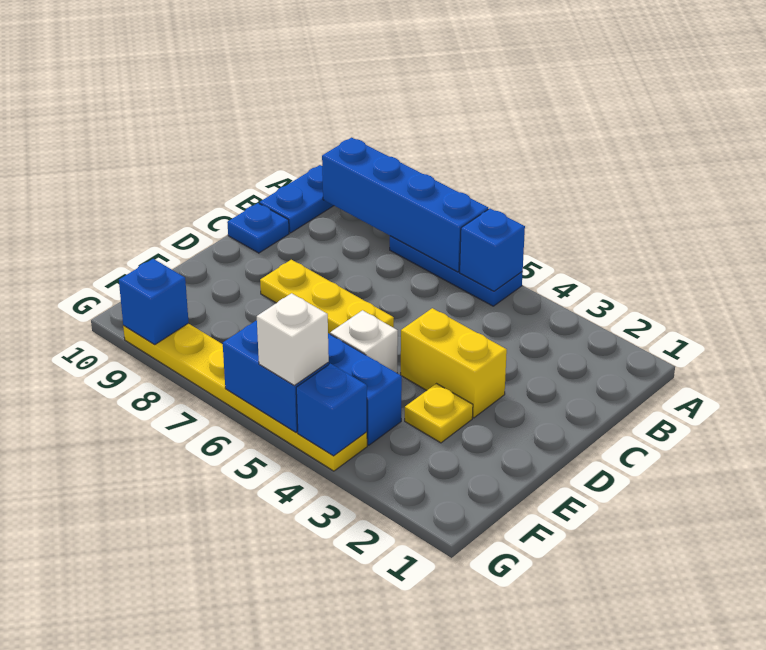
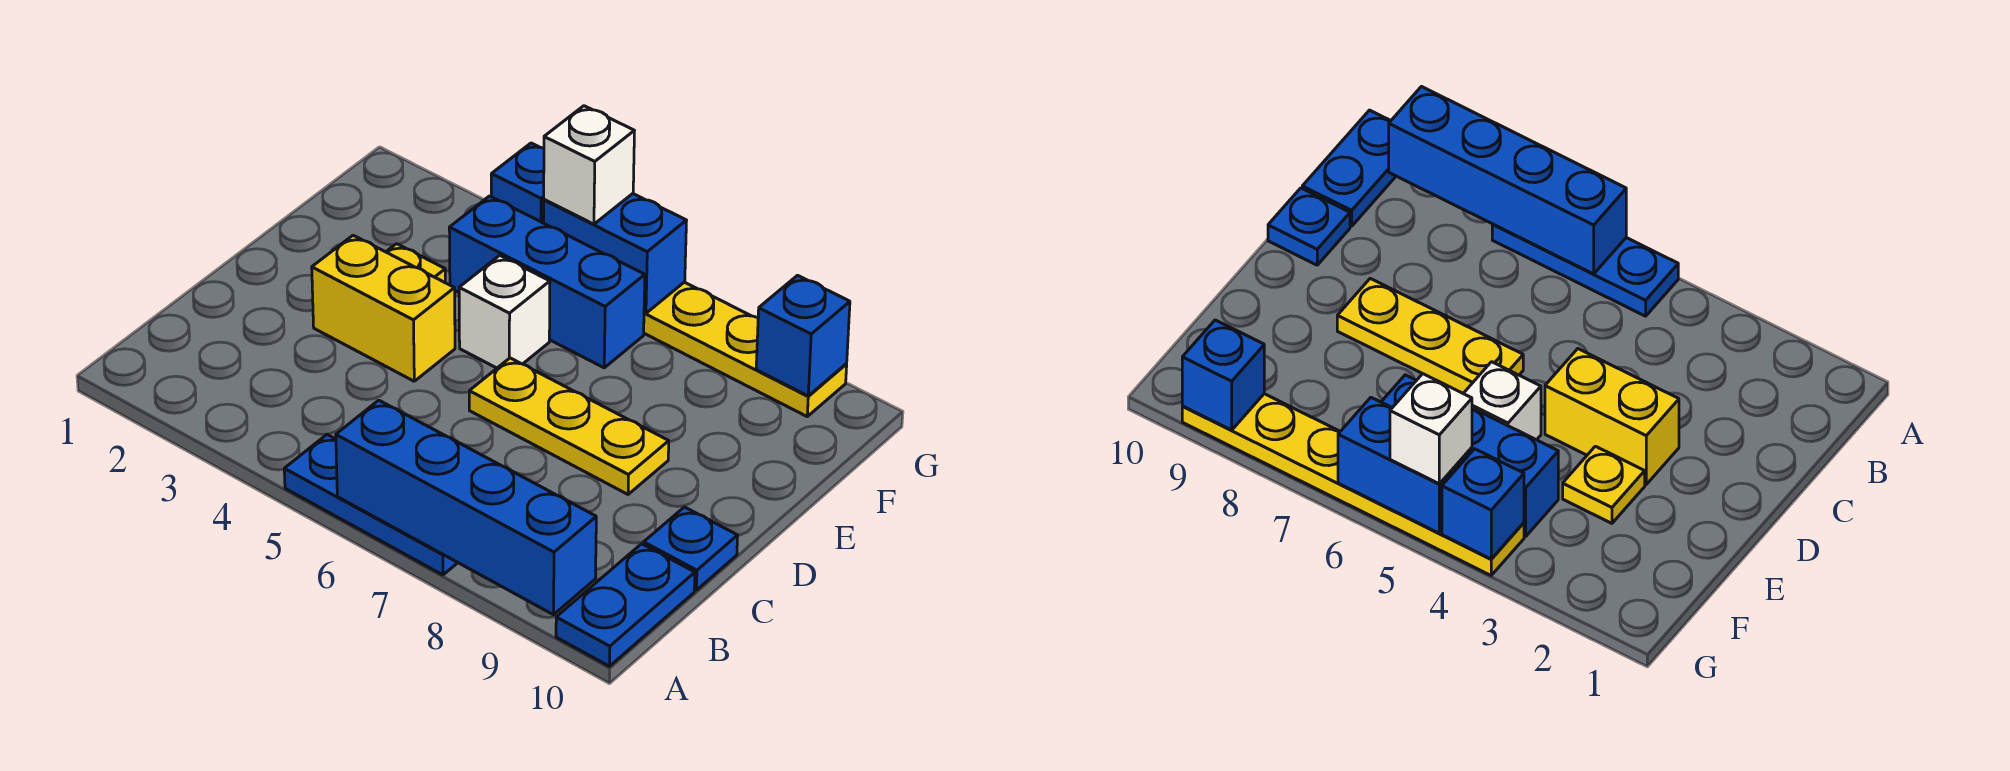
blue brick A5 level 2 -> none

